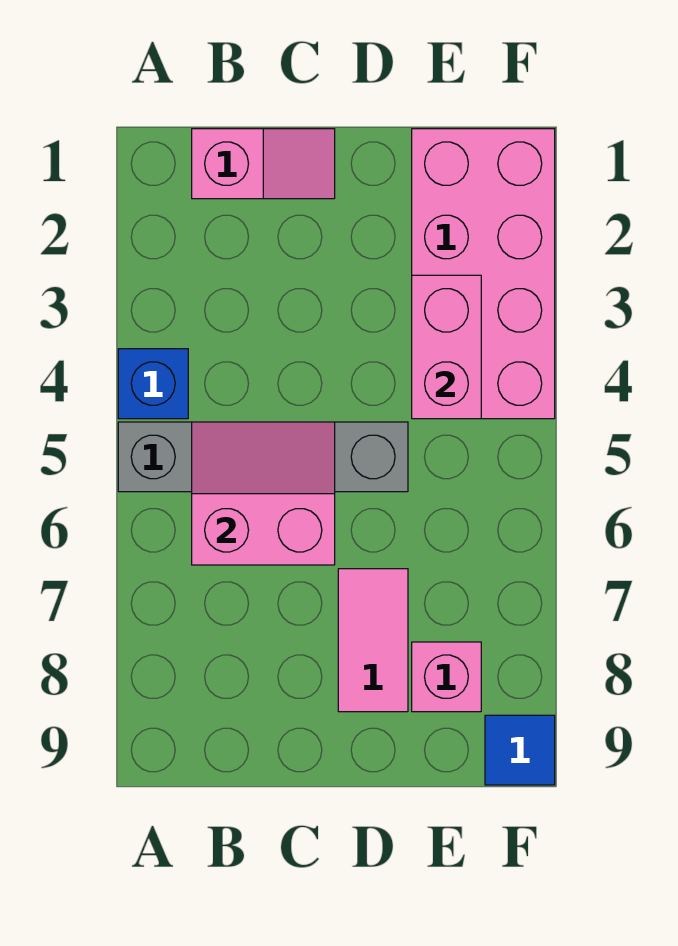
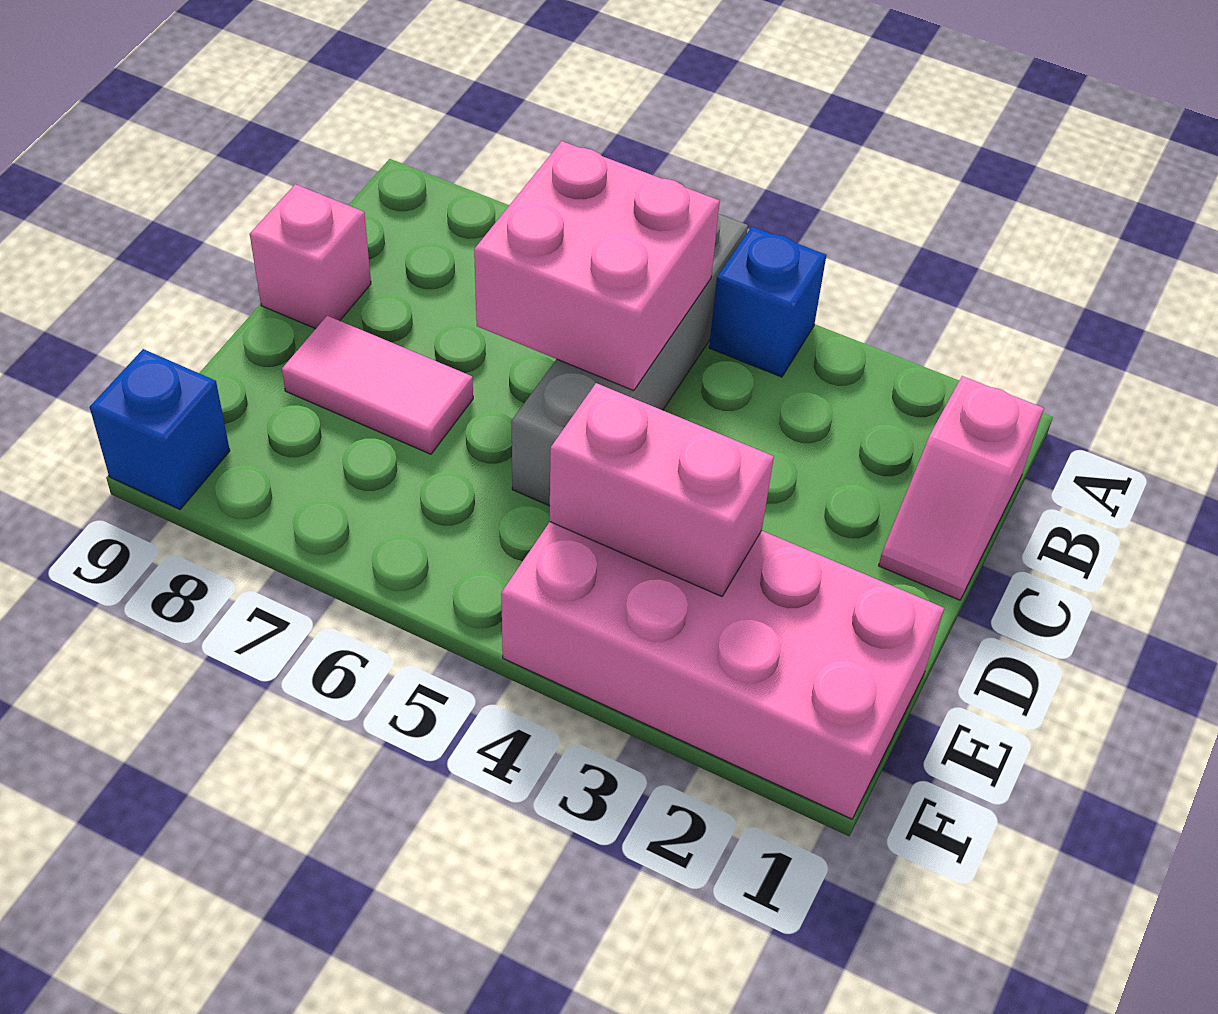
pink slope B5:C6 level 2 top 6 -> pink brick B5:C6 level 2
pink brick E8 level 1 -> pink brick C9 level 1
blue tile F9 level 1 -> blue brick F9 level 1

